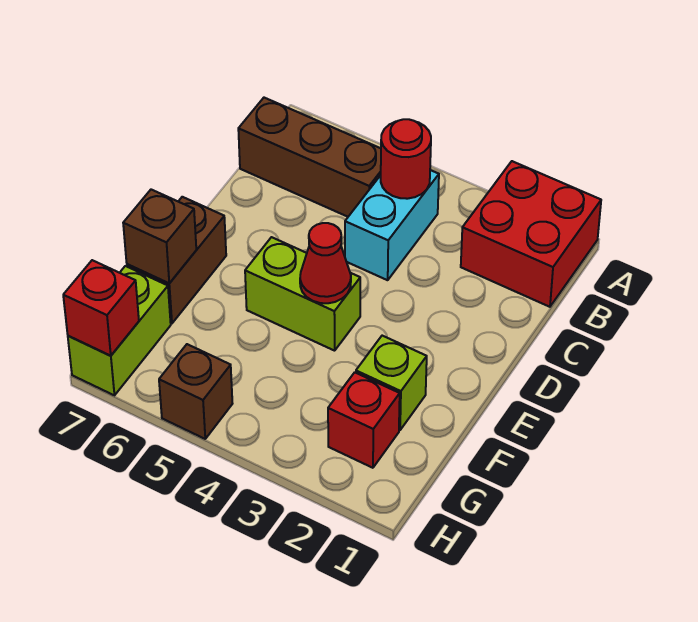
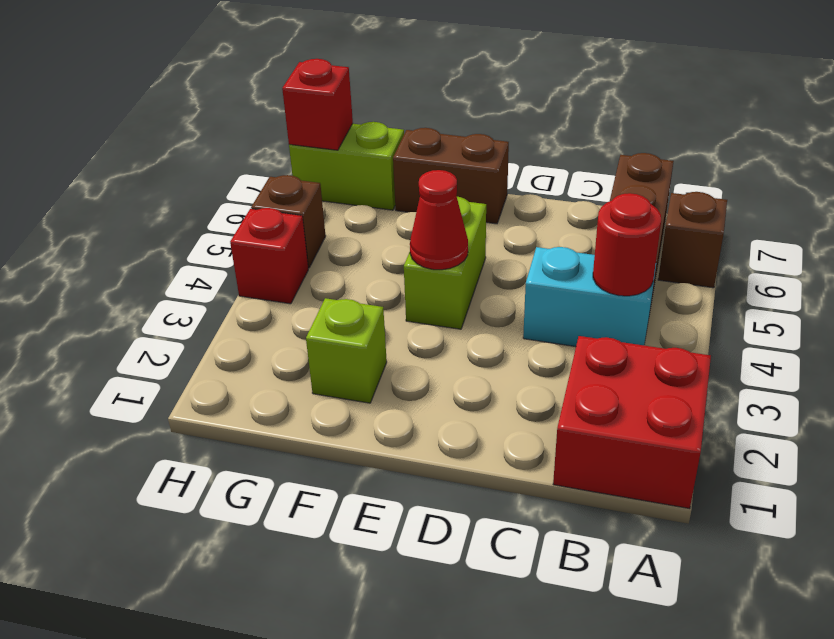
brown brick F7 level 2 -> brown brick A6 level 1
red brick G2 level 1 -> red brick H4 level 1

